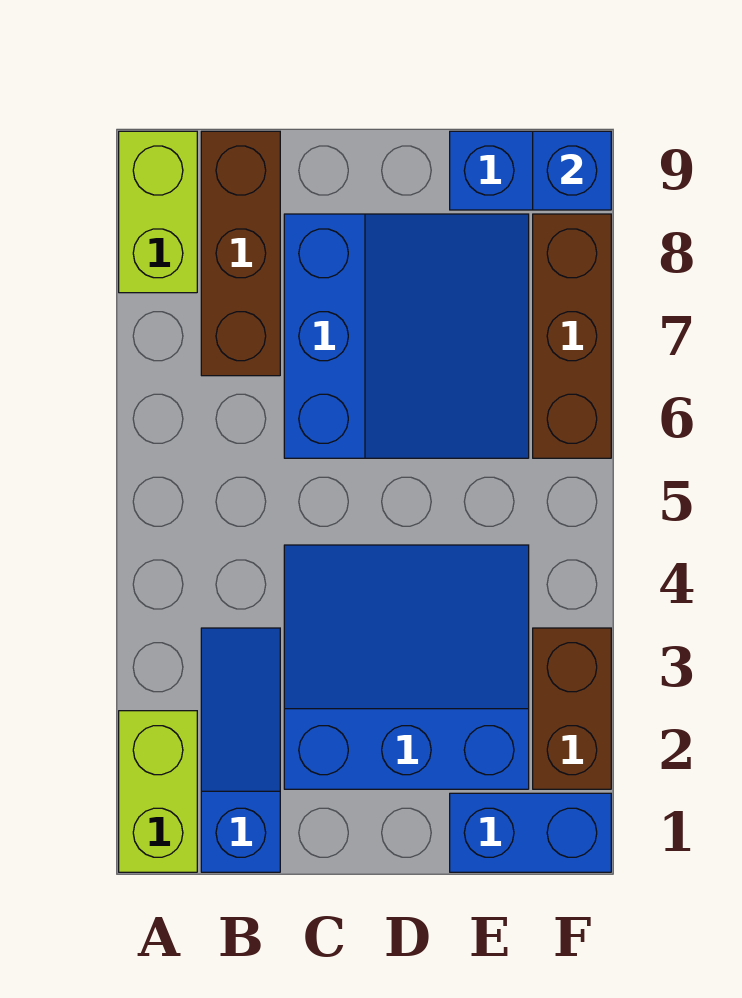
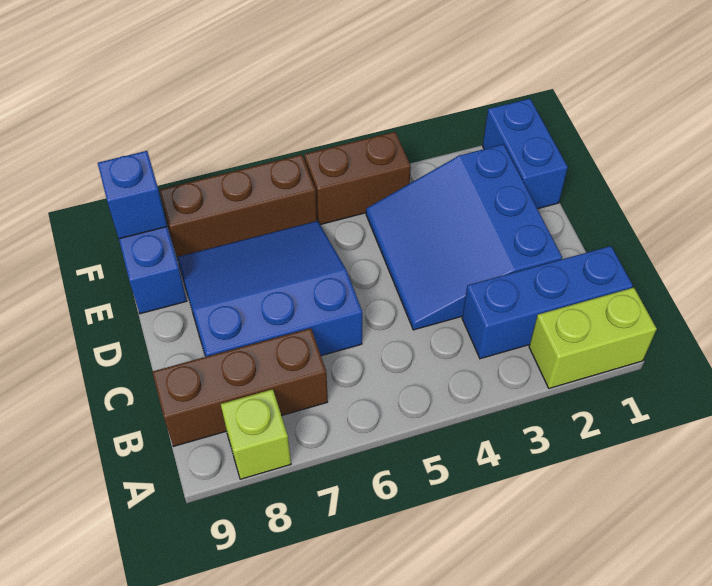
lime brick A8:A9 level 1 -> lime brick A8 level 1
blue slope B1:B3 level 1 top 1 -> blue brick B1:B3 level 1
brown brick F2:F3 level 1 -> brown brick F4:F5 level 1

